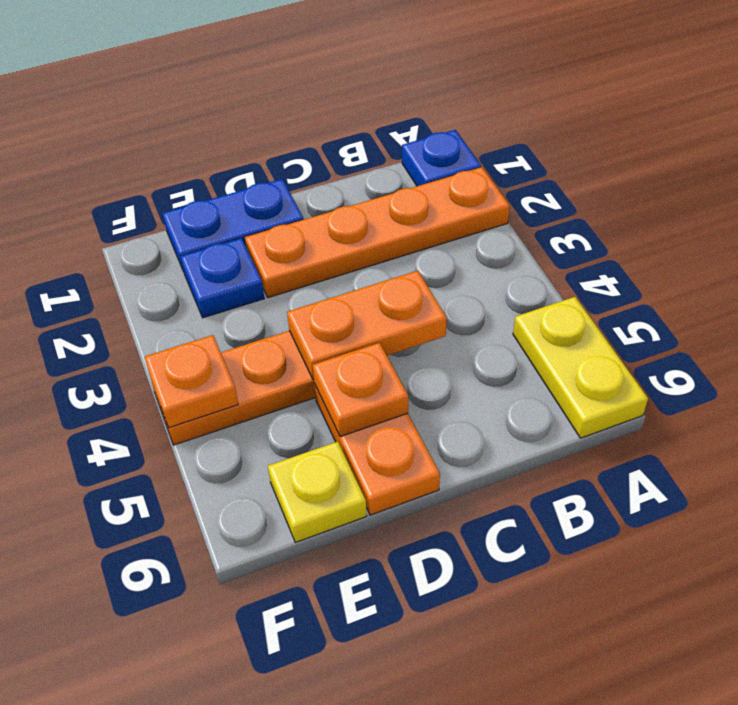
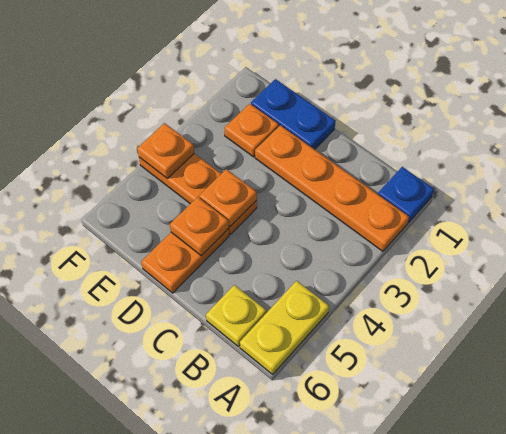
orange plate C4:D4 level 2 -> orange plate D4 level 2
blue plate E2 level 1 -> orange plate E2 level 1
yellow plate E6 level 1 -> yellow plate B6 level 1

